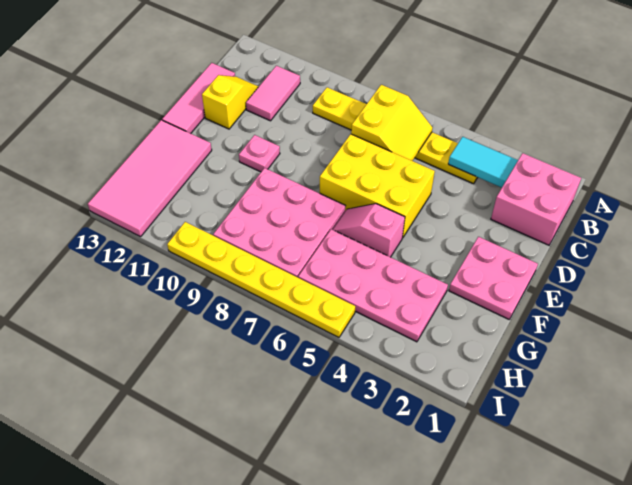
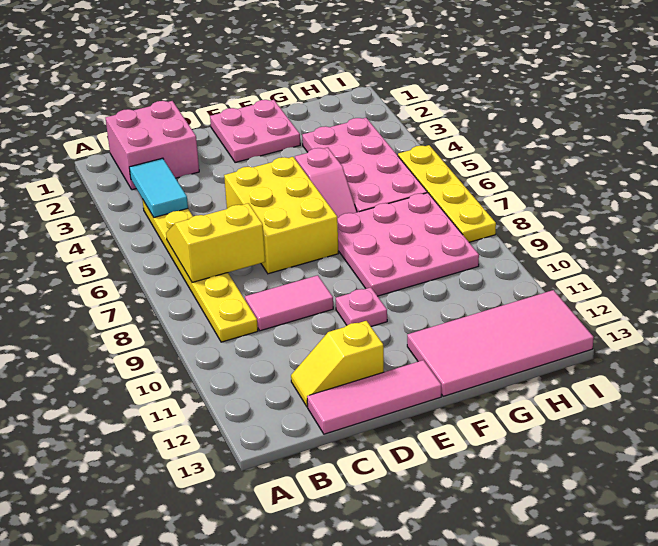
pink tile B11:C11 level 1 -> pink tile C9:D9 level 1
yellow plate I5:I10 level 1 -> yellow plate I5:I8 level 1

